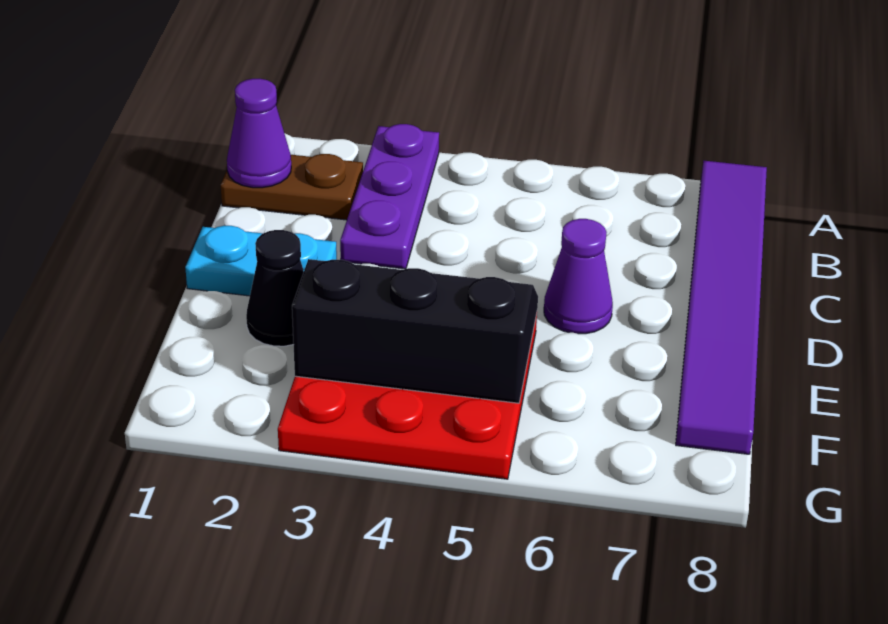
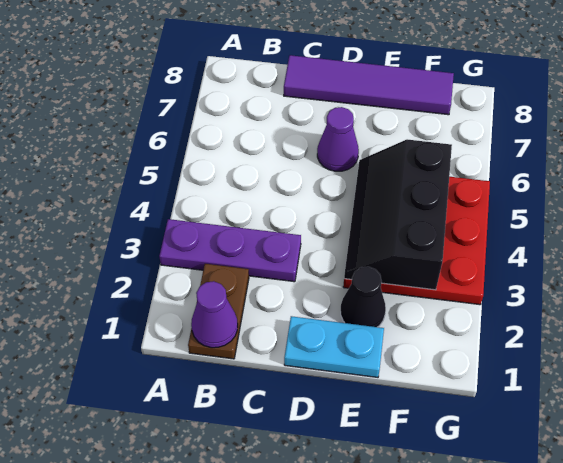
purple tile A8:F8 level 1 -> purple tile C8:F8 level 1
cyan plate D1:D2 level 1 -> cyan plate D1:E1 level 1

